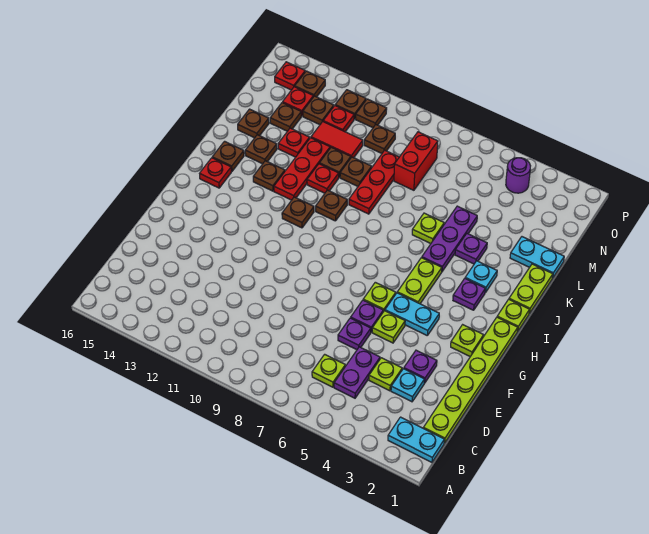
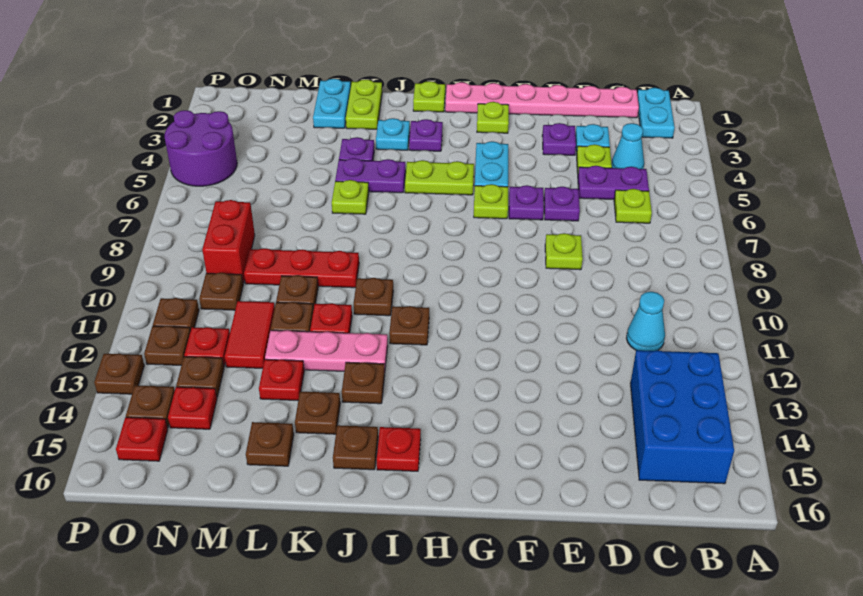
none -> blue brick B13:C15 level 1
lime plate C1:H1 level 1 -> pink plate C1:H1 level 1
none -> cyan cone C4 level 1
none -> cyan cone C11 level 1
lime plate F5 level 1 -> lime plate E8 level 1
lime plate J1:K1 level 1 -> lime plate K1:K2 level 1
purple plate J5:L5 level 1 -> purple plate J5:K5 level 1
red plate J12:L12 level 1 -> pink plate J12:L12 level 1
red brick M8:N8 level 1 -> red brick N8:N9 level 1
brown plate M14 level 1 -> brown plate P13 level 1
purple round brick O4 level 1 -> purple round brick O4:P5 level 1

